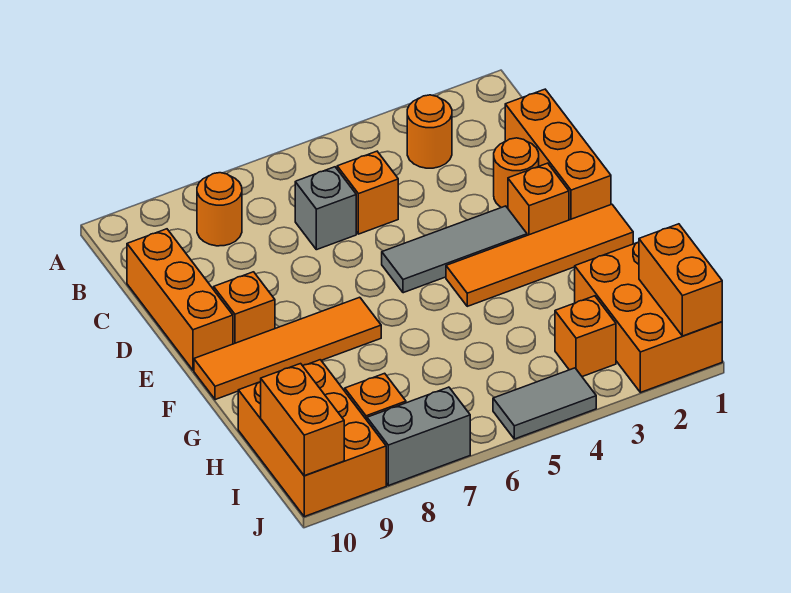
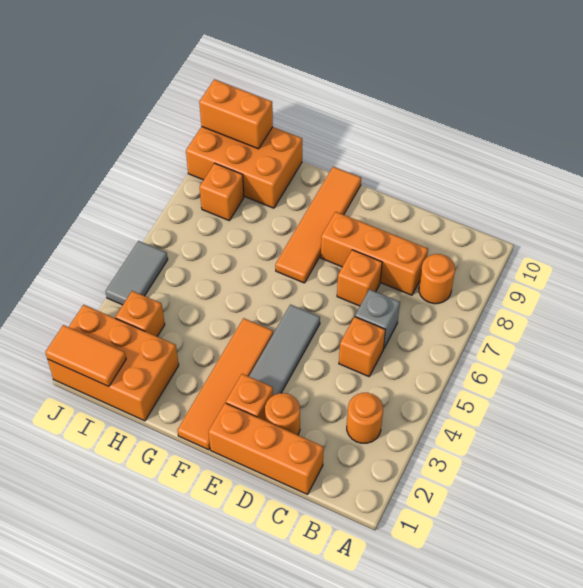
orange brick C10:E10 level 1 -> orange brick C8:E8 level 1
orange brick E9 level 1 -> orange brick D7 level 1
orange brick I1:J1 level 2 -> orange tile I1:J1 level 2
grey brick J7:J8 level 1 -> none

